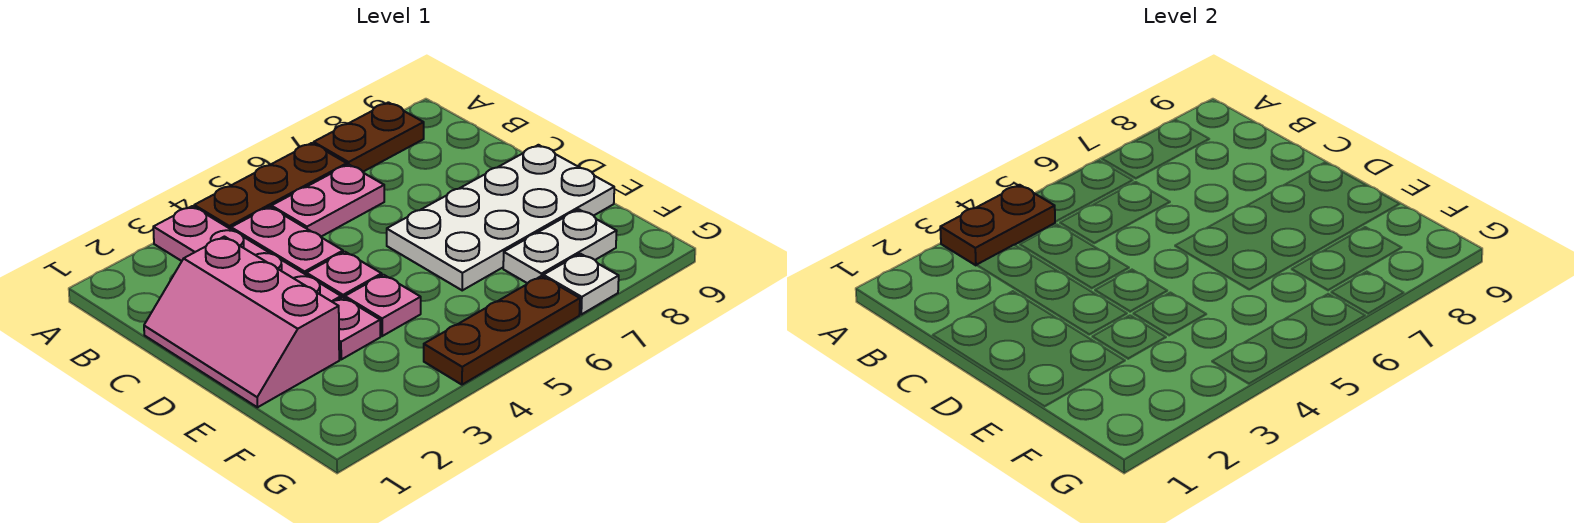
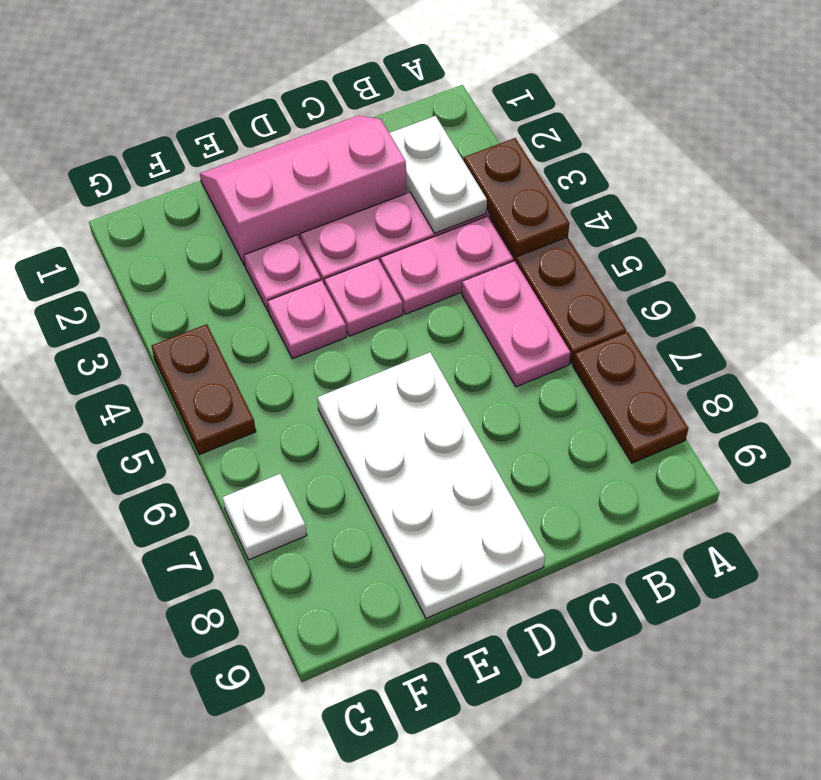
white plate F7:F8 level 1 -> white plate B2:B3 level 2
brown plate G4:G6 level 1 -> brown plate G4:G5 level 1

